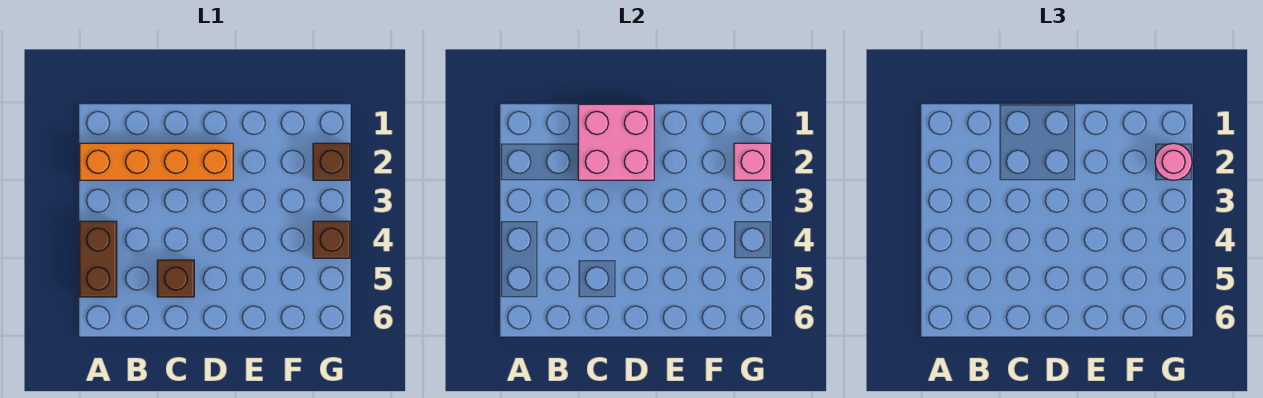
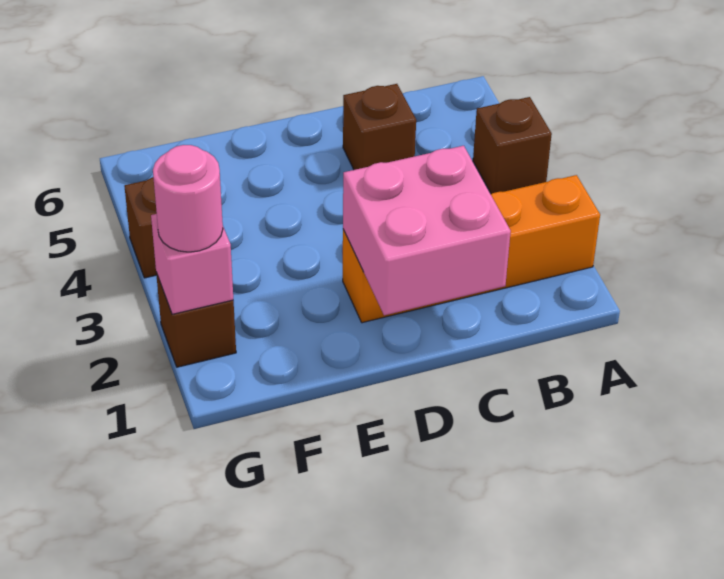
brown brick A4:A5 level 1 -> brown brick A4 level 1

